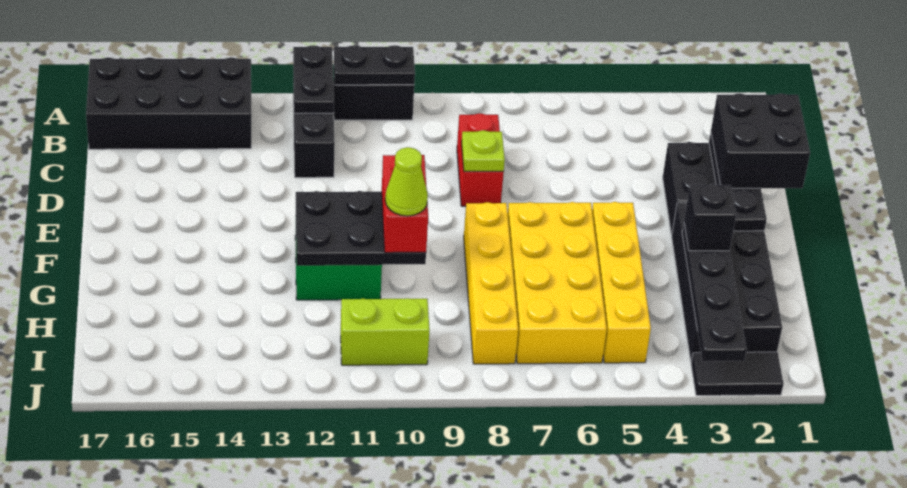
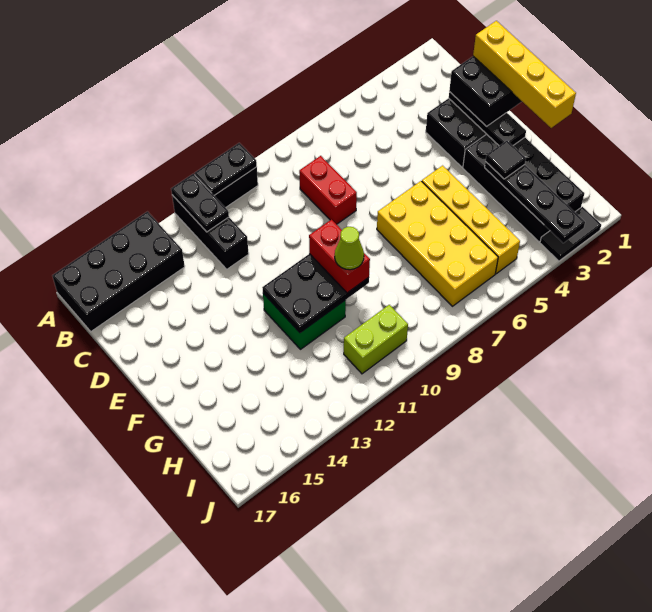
lime plate D8 level 2 -> none
yellow brick F8:I8 level 1 -> yellow brick D1:G1 level 4
black brick G3 level 3 -> black tile G3 level 3

